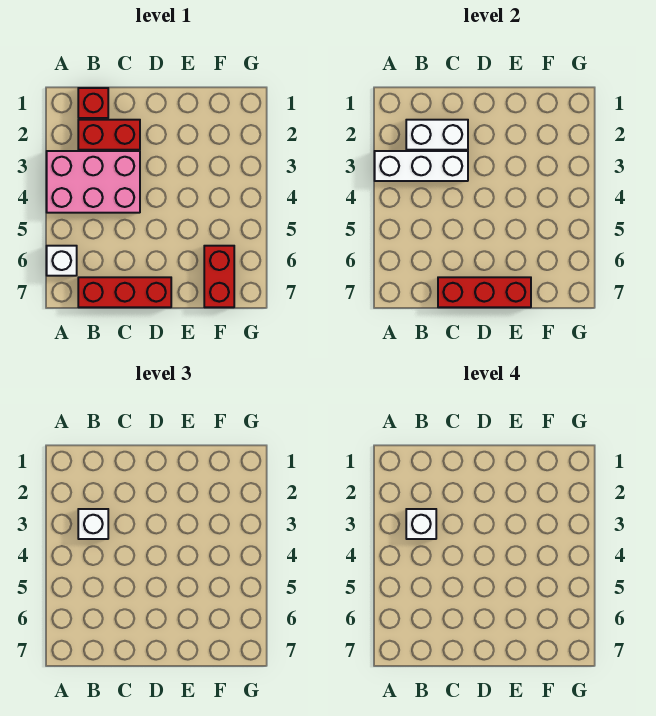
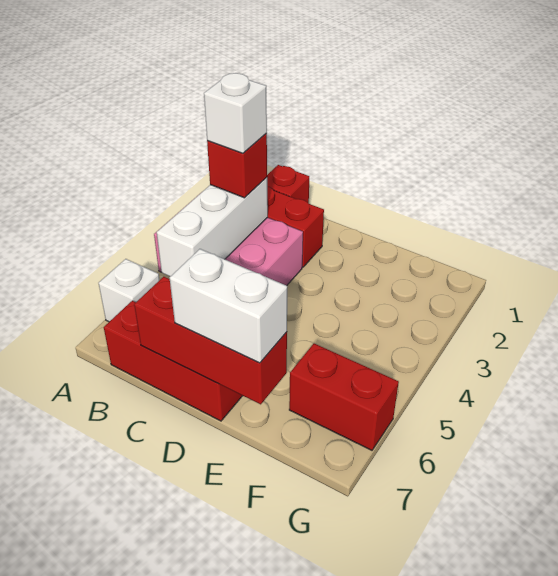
white brick A3:C3 level 2 -> white brick B3:B5 level 2
white brick B2:C2 level 2 -> white brick D7:E7 level 3
white brick B3 level 3 -> red brick B3 level 3
red brick F6:F7 level 1 -> red brick F6:G6 level 1

